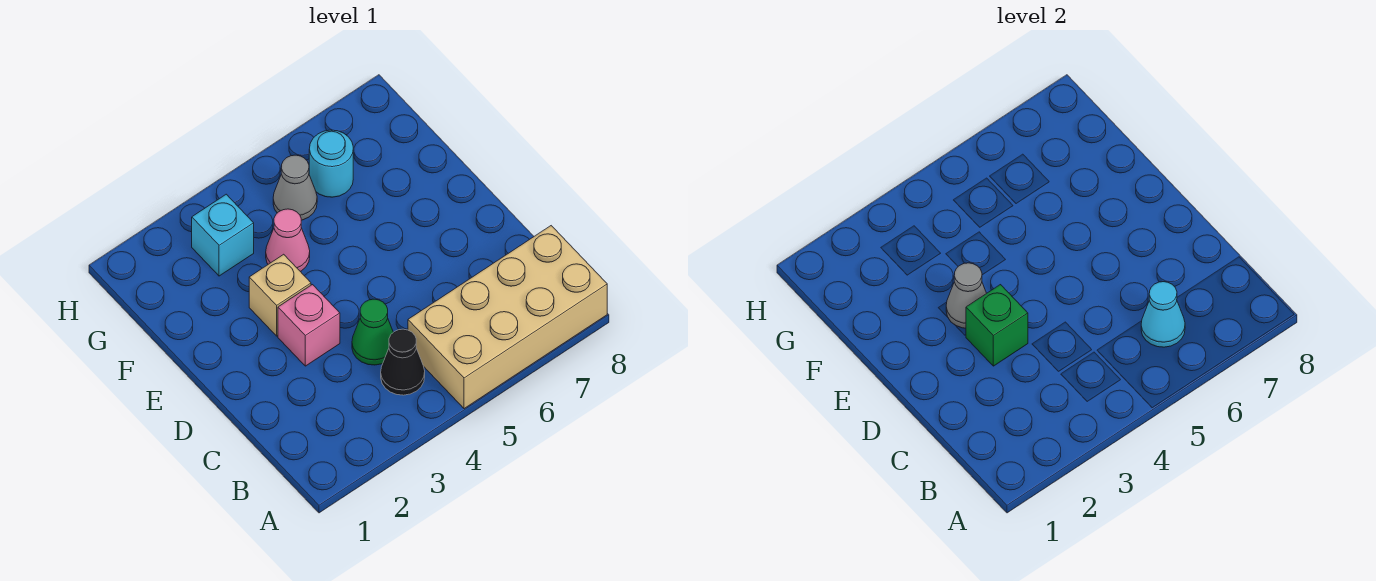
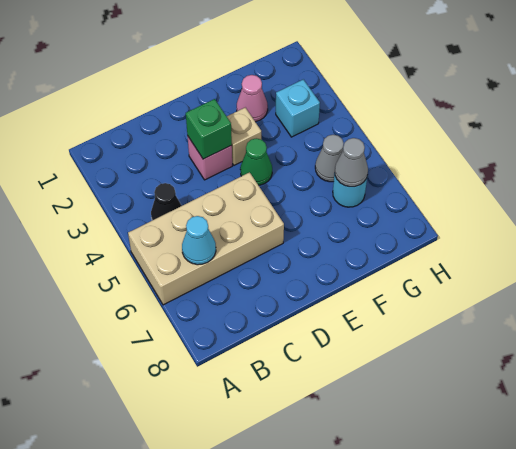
tan brick A5:B8 level 1 -> tan brick A5:D6 level 1
green cone C4 level 1 -> green cone E4 level 1
grey cone E3 level 2 -> grey cone G6 level 2
pink cone F4 level 1 -> pink cone F2 level 1

